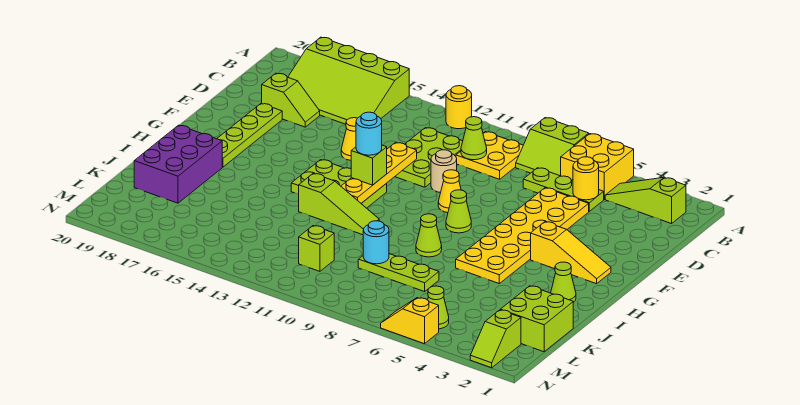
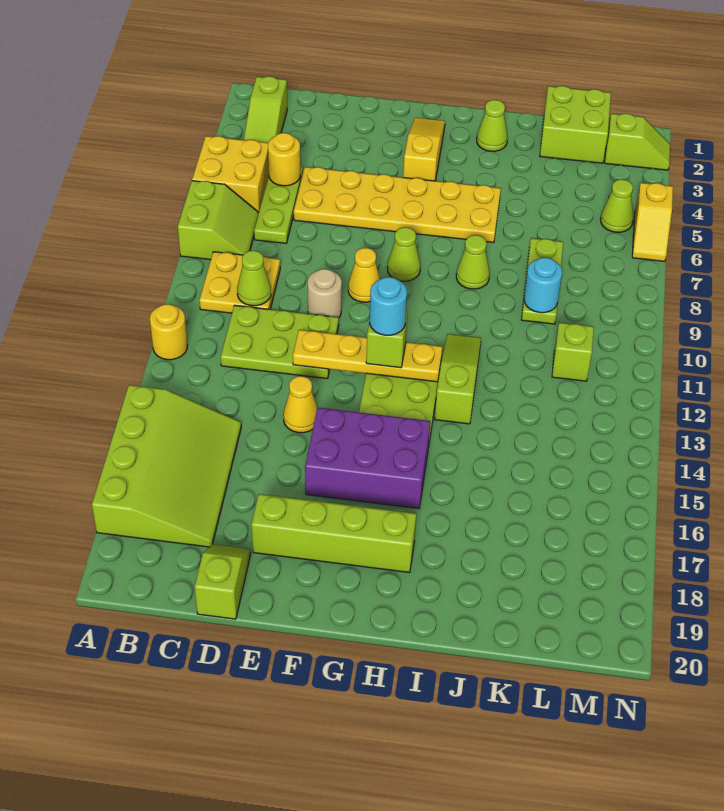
lime slope D17:D18 level 1 top 18 -> lime slope D19:D20 level 1 top 20
lime plate E18:H18 level 1 -> lime brick E18:H18 level 1
purple brick I18:K19 level 1 -> purple brick F15:H16 level 1

